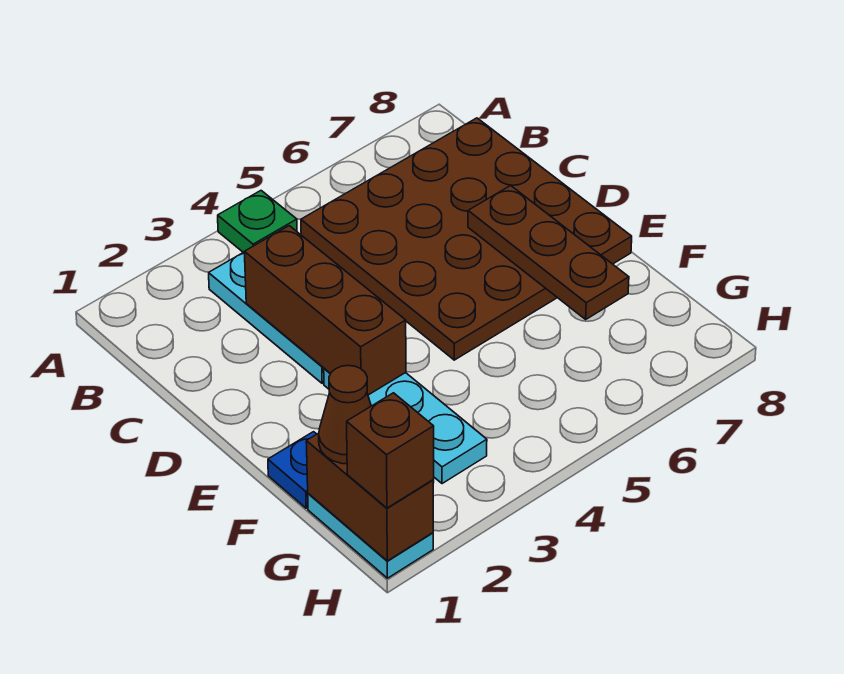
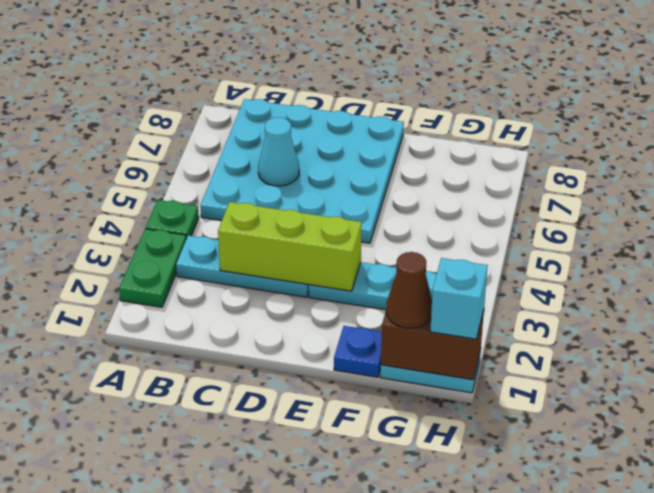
none -> green plate A2:A3 level 1
brown plate B5:E8 level 1 -> cyan plate B5:E8 level 1
brown brick C3:E3 level 2 -> lime brick C3:E3 level 2
none -> cyan cone C6 level 2
brown plate D7:F7 level 2 -> none
brown brick H1 level 3 -> cyan brick H1 level 3

